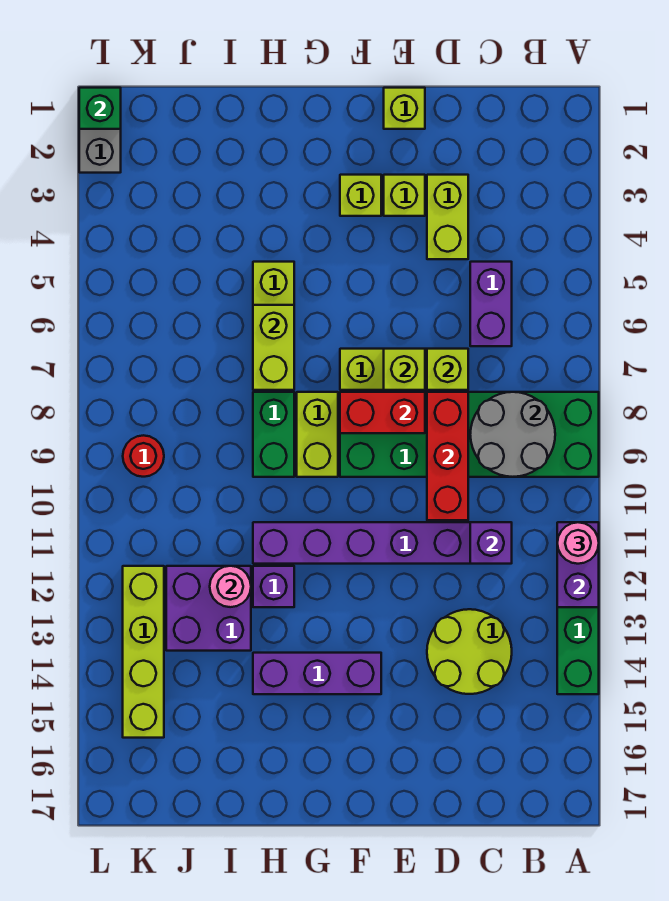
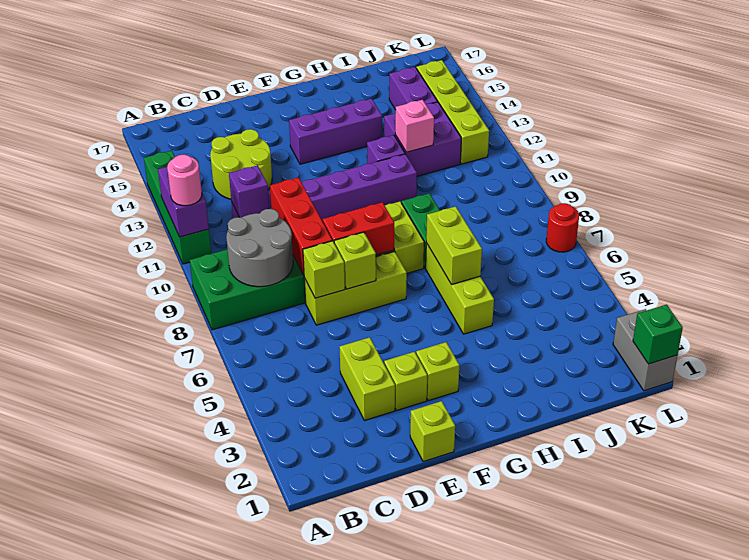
purple brick C5:C6 level 1 -> purple brick J14:J15 level 1
pink round brick I12 level 2 -> pink brick I12 level 2
red round brick K9 level 1 -> red round brick L7 level 1

